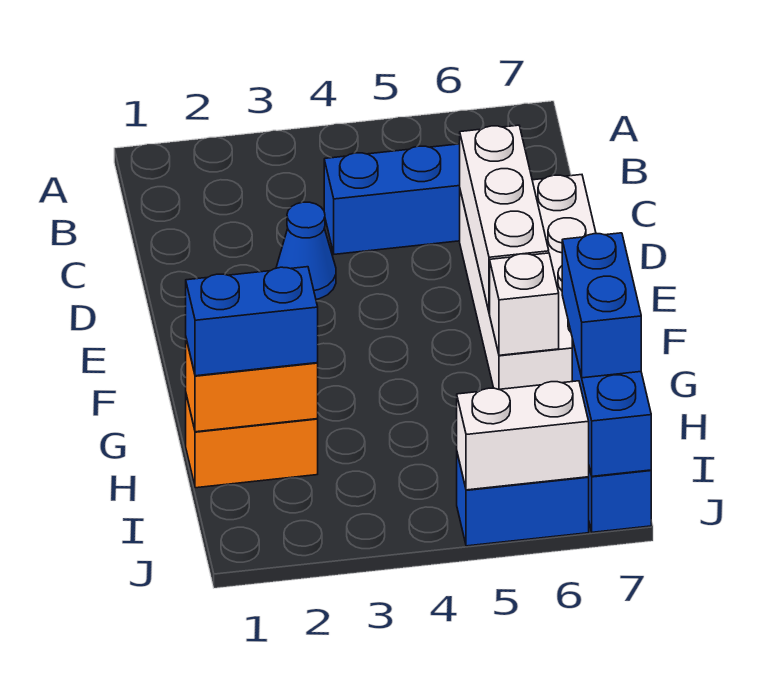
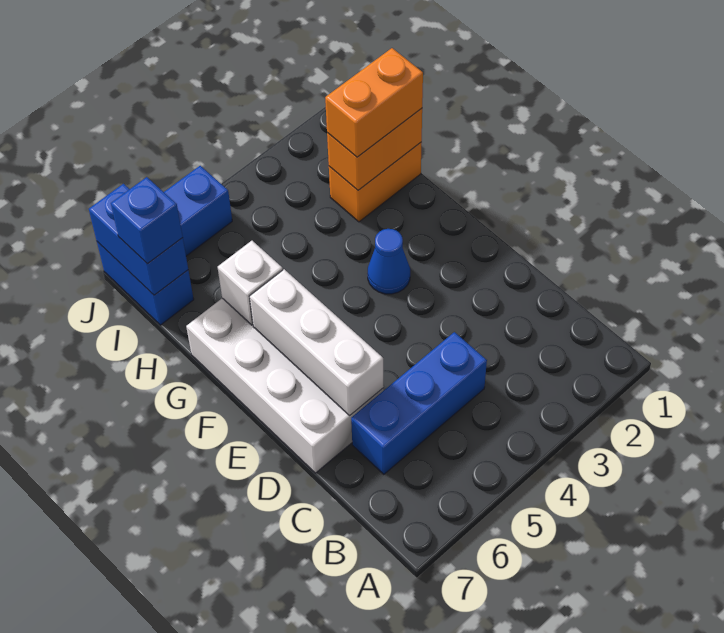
blue cone D3 level 1 -> blue cone F3 level 1
blue brick H1:H2 level 3 -> orange brick H1:H2 level 3
blue brick H7:I7 level 3 -> blue brick I7 level 3
white brick J5:J6 level 2 -> none

